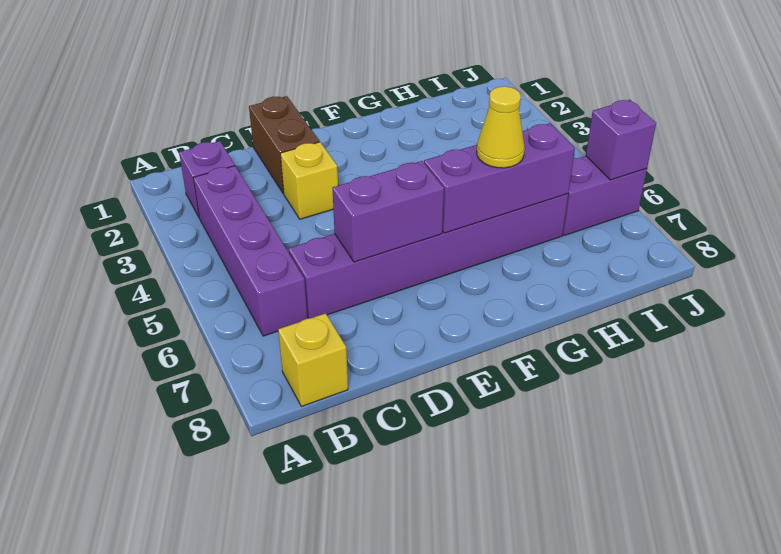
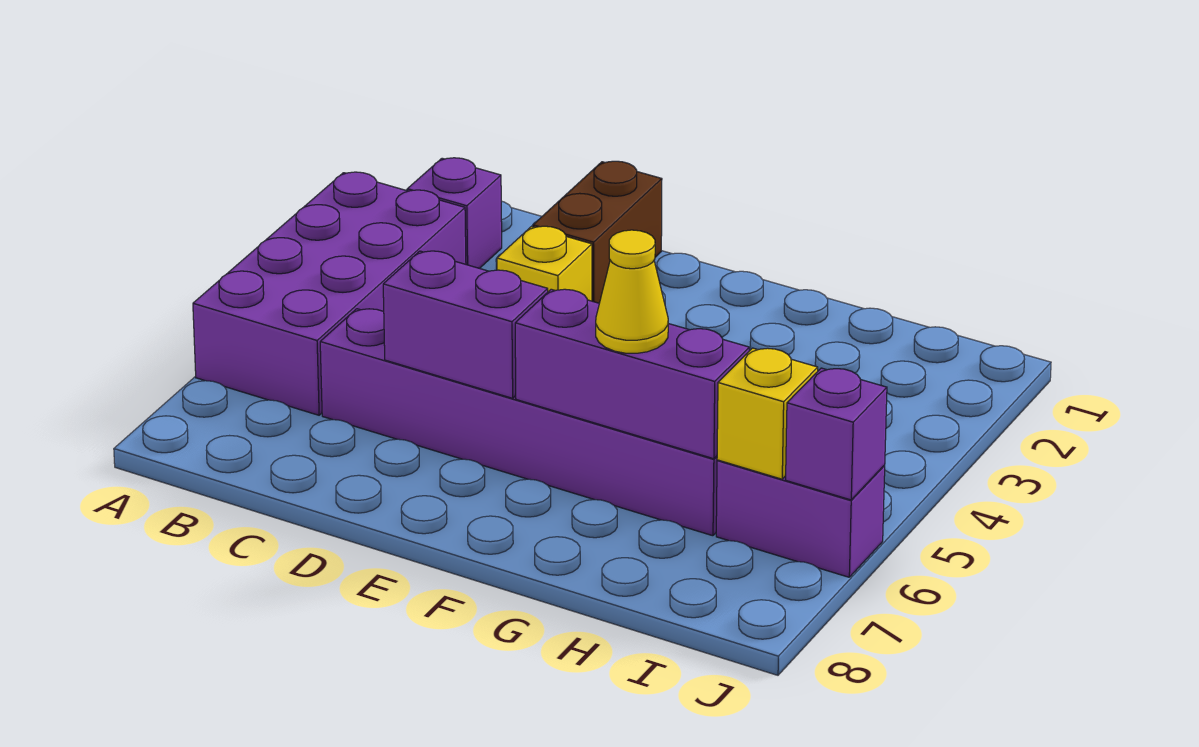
purple brick B3:B6 level 1 -> purple brick A3:B6 level 1
yellow brick B8 level 1 -> yellow brick I6 level 2

